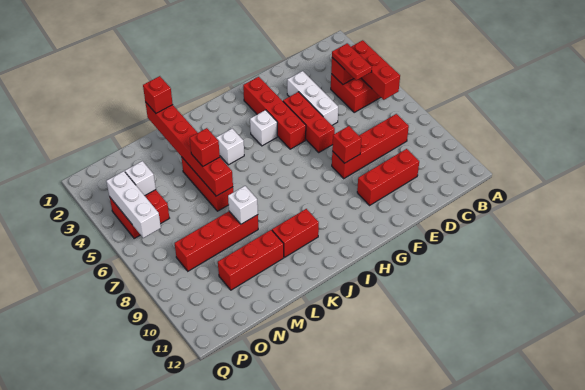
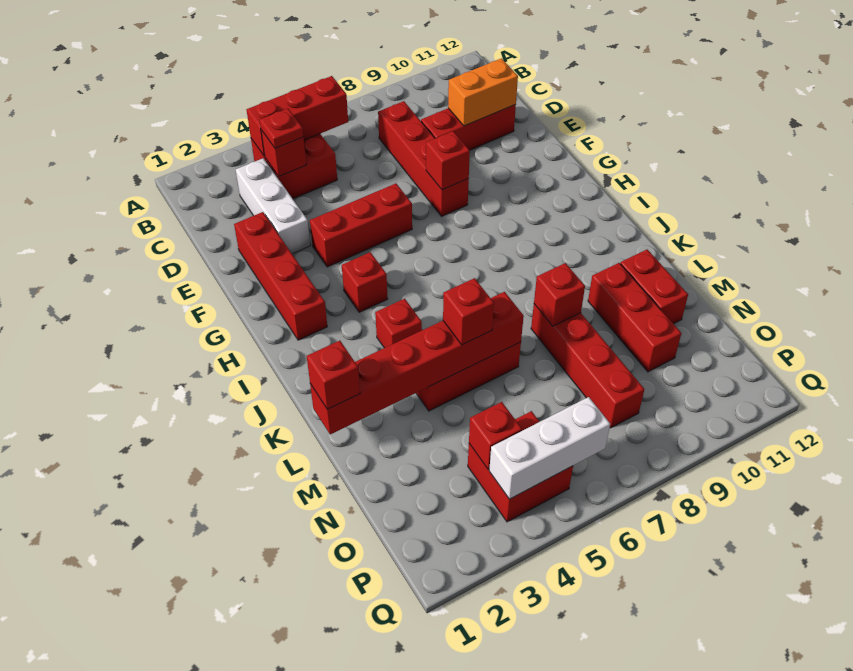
red plate C4:C5 level 3 -> red plate C4 level 3
red brick D10:F10 level 1 -> red brick D9:D11 level 1
none -> orange brick D10:D11 level 2
white brick E3:E5 level 1 -> white brick C3:E3 level 1
red brick G2:G5 level 1 -> red brick E2:H2 level 1
white brick H4 level 1 -> red brick H4 level 1
white brick J4 level 1 -> red brick J4 level 1
red brick J10:K10 level 1 -> red brick L11:M11 level 1
white brick L8 level 2 -> red brick L8 level 2
white brick O4 level 2 -> red brick O4 level 2

